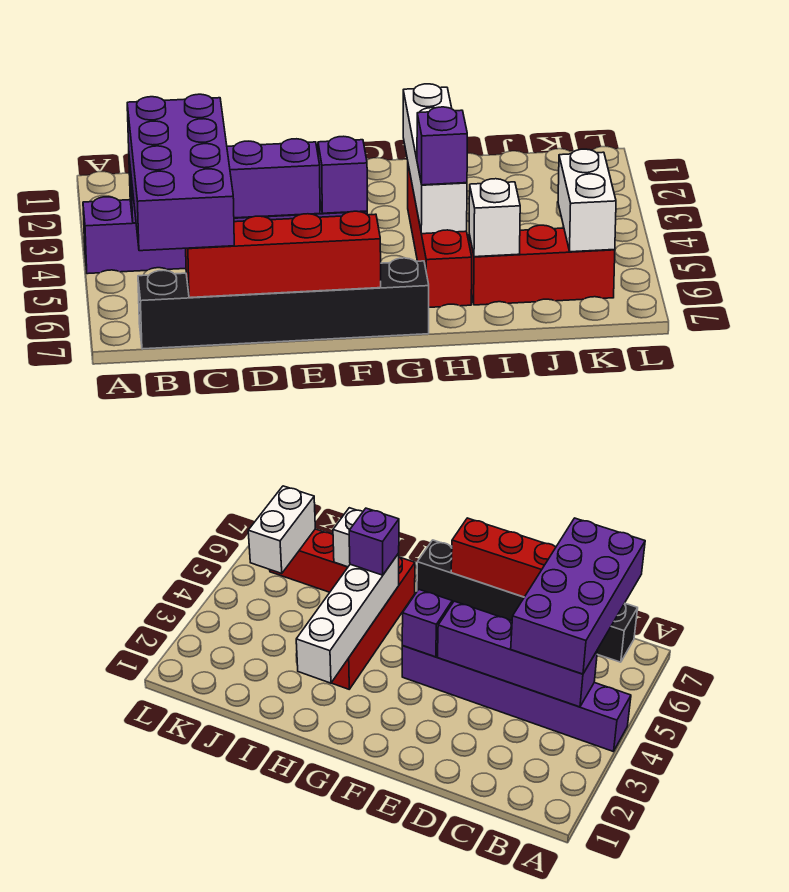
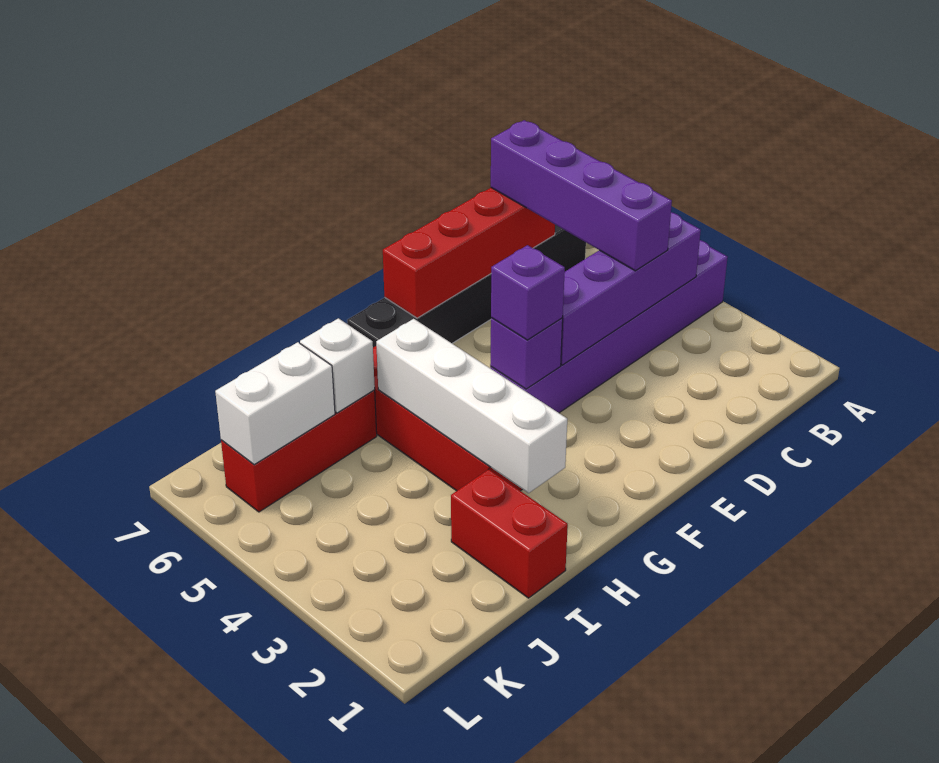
purple brick B4:C7 level 3 -> purple brick C4:C7 level 3
purple brick H5 level 3 -> purple brick F4 level 3
none -> red brick I1:I2 level 1
white brick K5:K6 level 2 -> white brick J6:K6 level 2

